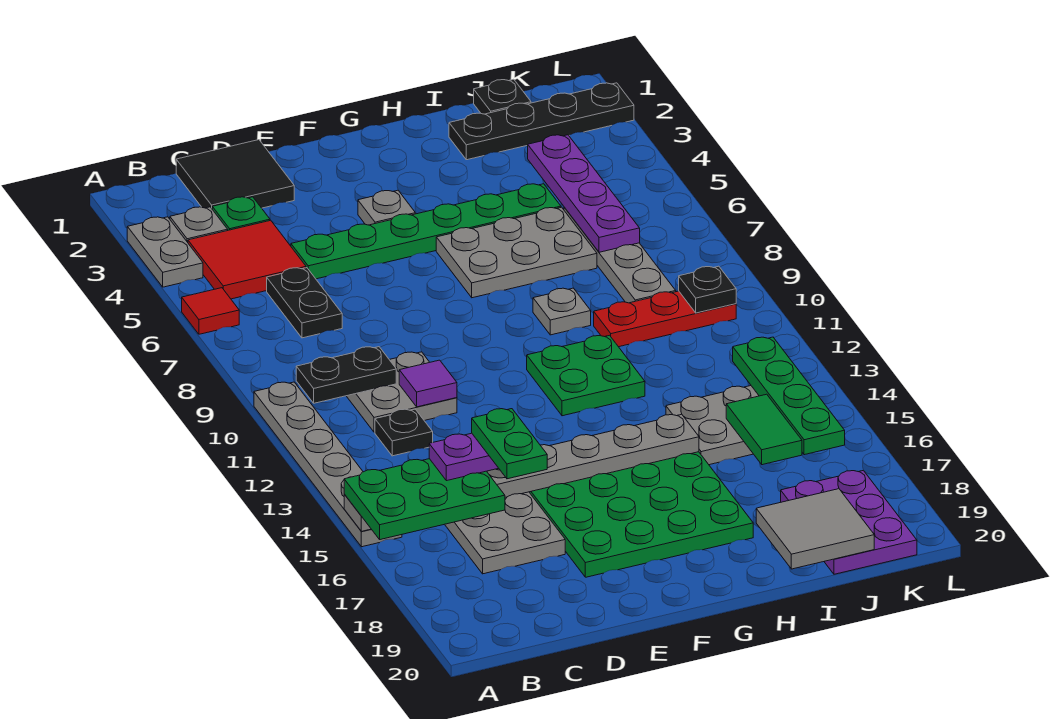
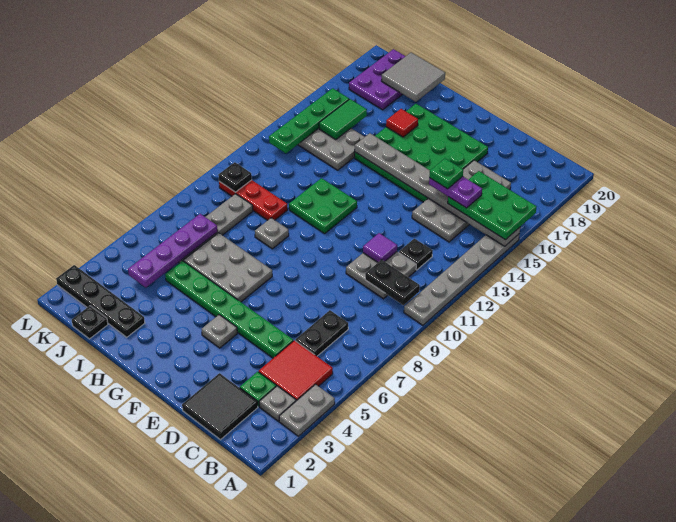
red tile A6 level 1 -> red tile H17 level 2
green plate D15:D16 level 5 -> green plate D15 level 5

